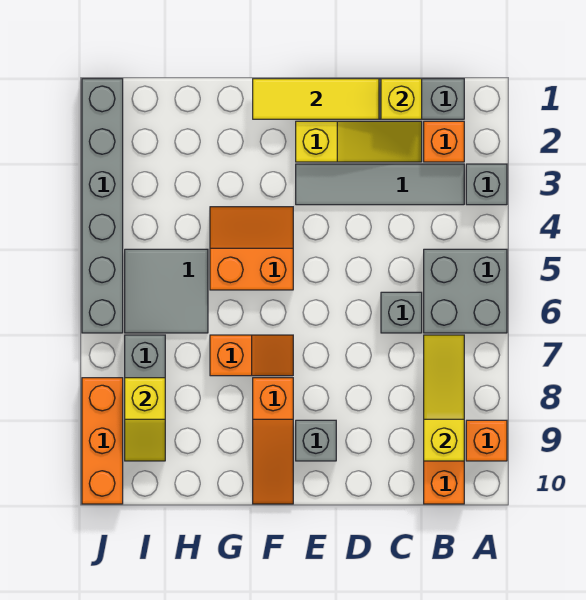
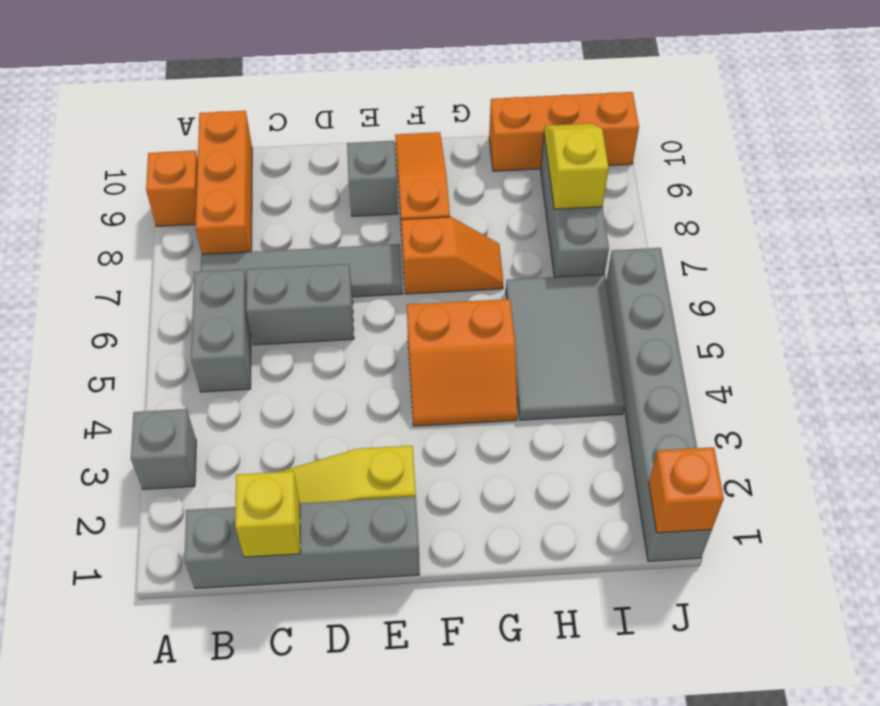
grey brick A5:B6 level 1 -> grey brick B5:B6 level 1
orange brick B2 level 1 -> orange brick J1 level 2
grey tile B3:E3 level 1 -> grey tile B7:E7 level 1
yellow slope B7:B9 level 2 top 9 -> none
grey brick C6 level 1 -> grey brick C6:D6 level 1
yellow tile D1:F1 level 2 -> none
orange slope F7:G7 level 1 top G -> orange slope F7:G7 level 1 top F
grey tile H5:I6 level 1 -> grey tile H4:I6 level 1
orange brick J8:J10 level 1 -> orange brick H10:J10 level 1

